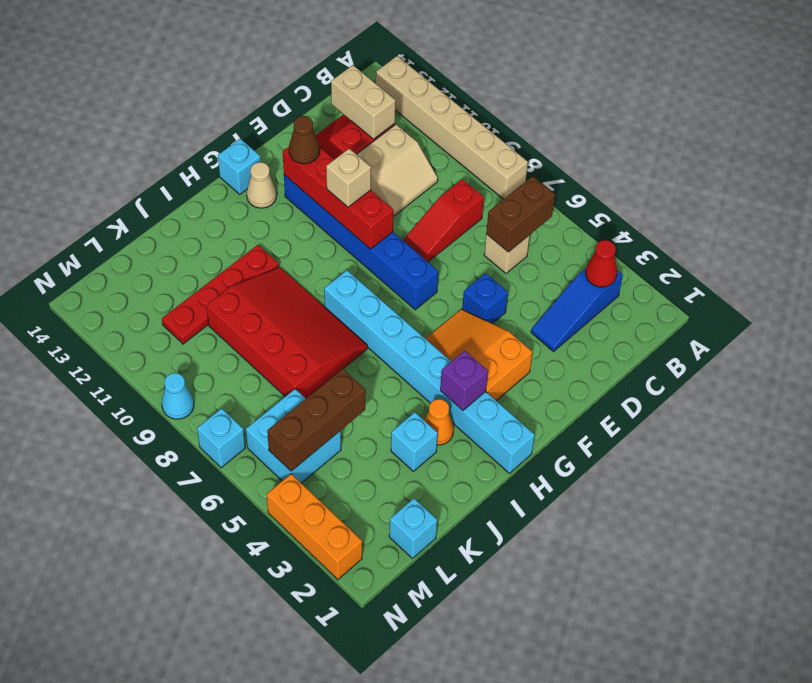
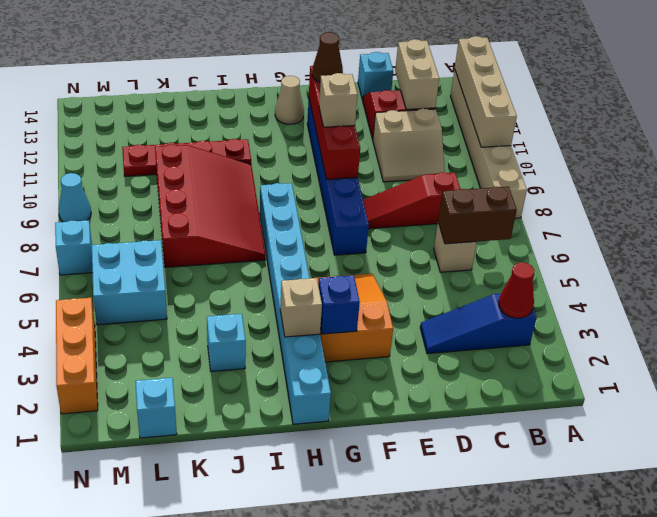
none -> tan brick A10:A13 level 2
blue brick E5 level 1 -> blue brick G3 level 2
cyan brick G14 level 1 -> cyan brick D14 level 1
purple brick H3 level 2 -> tan brick H3 level 2
orange cone I3 level 1 -> none
brown brick K5:M5 level 2 -> none

